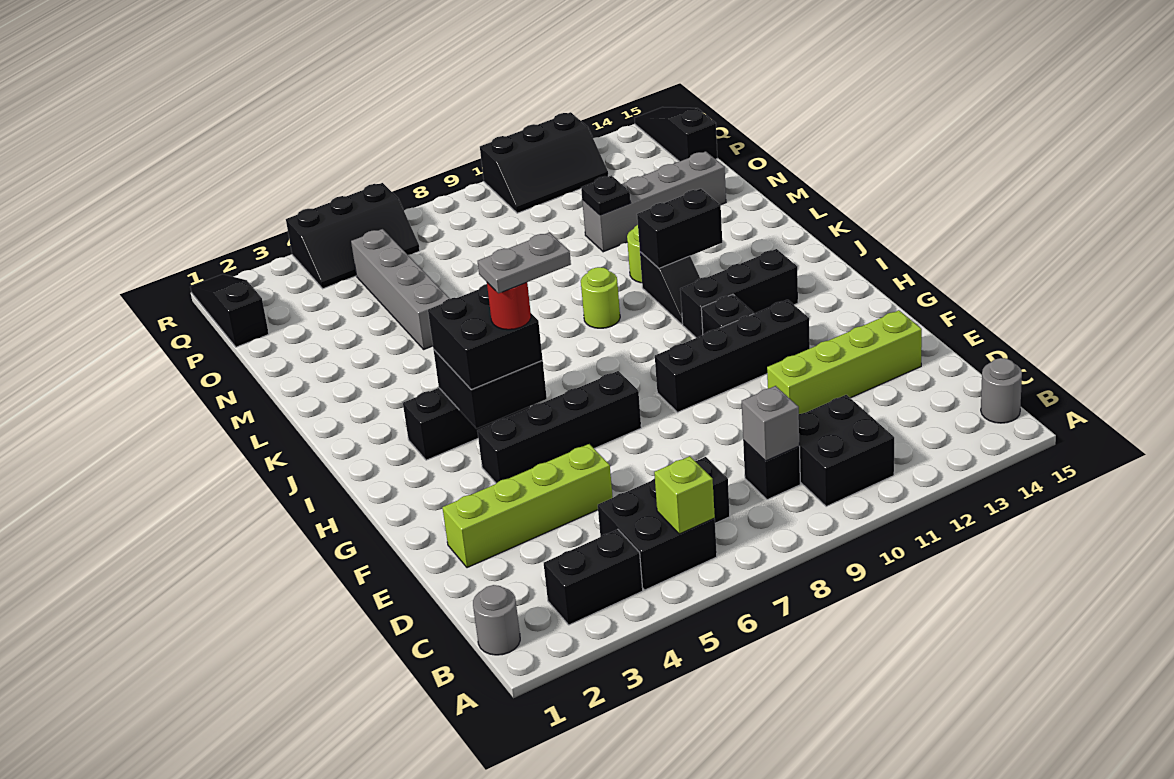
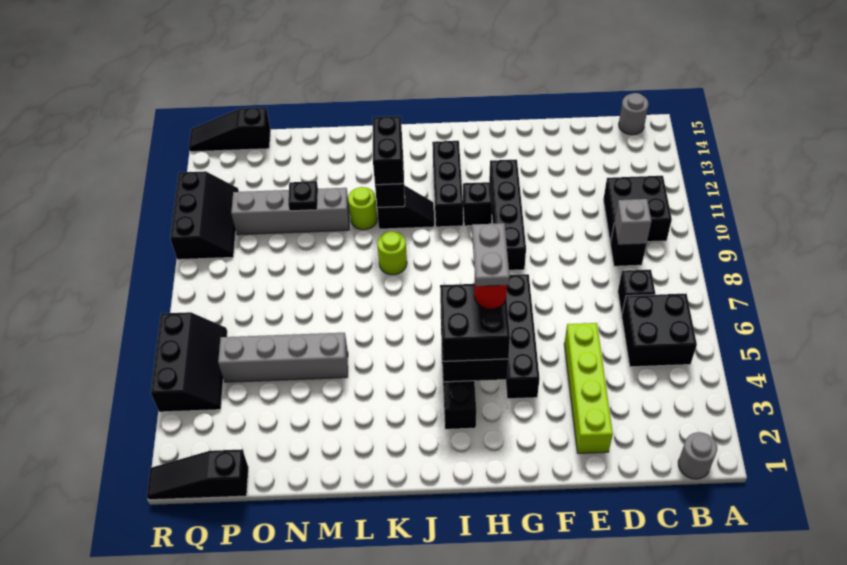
black brick B3:B4 level 1 -> black brick K11:K12 level 3
lime brick B6 level 2 -> none
lime brick E11:E14 level 1 -> none
grey brick N11:N14 level 1 -> grey brick M11:P11 level 1

